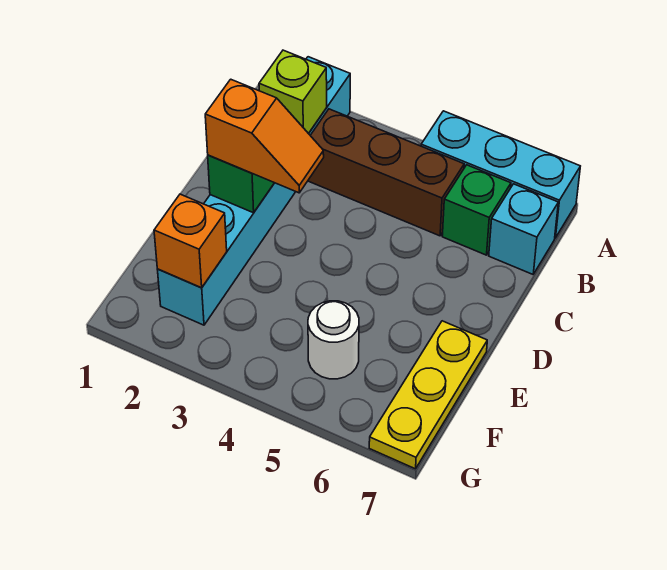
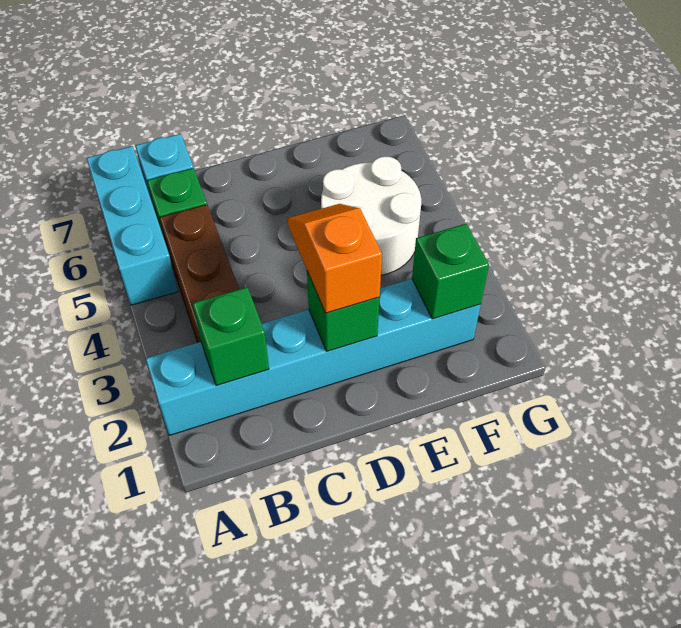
lime brick B2 level 2 -> green brick B2 level 2
yellow plate E7:G7 level 1 -> none
orange brick F2 level 2 -> green brick F2 level 2
white round brick F5 level 1 -> white round brick E4:F5 level 1

